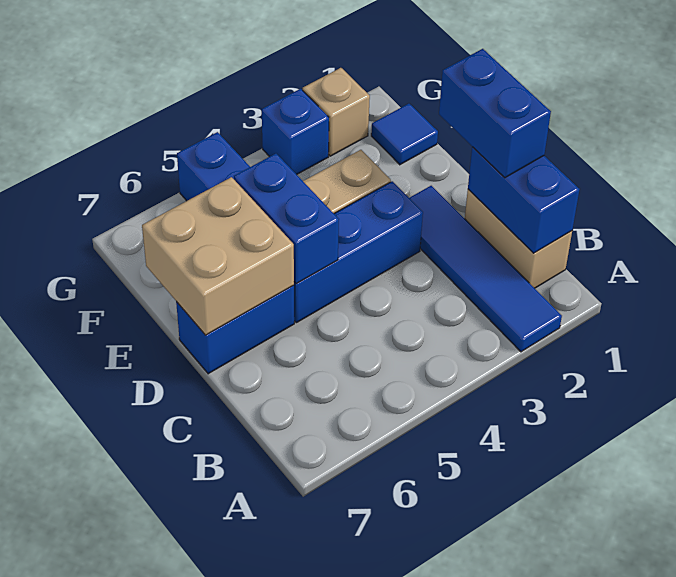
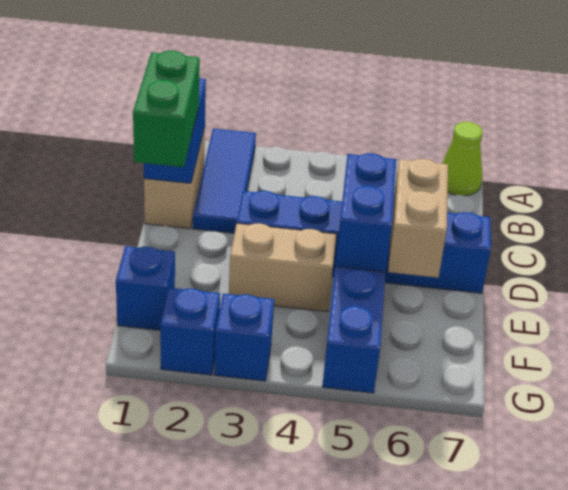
blue tile A2:D2 level 1 -> blue tile A2:C2 level 1
none -> lime cone A7 level 1
blue brick C1:D1 level 3 -> green brick C1:D1 level 3
tan brick D6:E7 level 2 -> tan brick D6:E6 level 2
blue tile F1 level 1 -> blue brick F1 level 1
tan brick G2 level 1 -> blue brick G2 level 1

